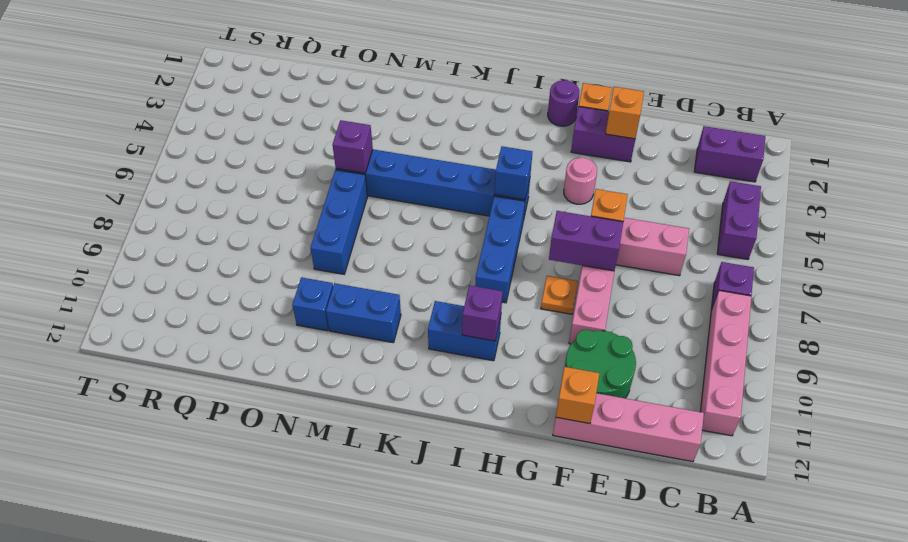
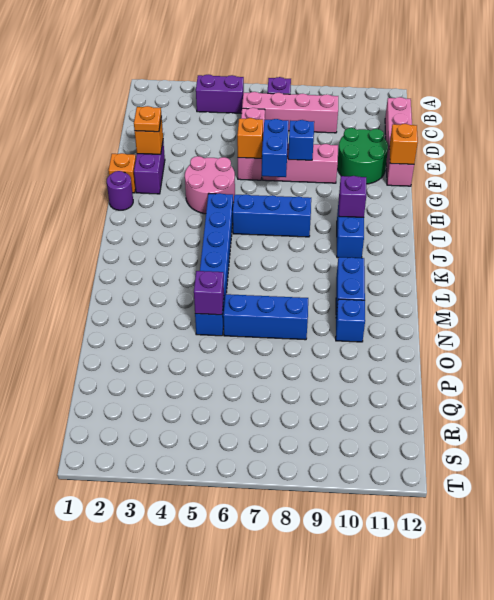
purple brick B2:C2 level 1 -> none
pink brick B8:B11 level 1 -> pink brick C6:C9 level 1
purple brick F7:G7 level 2 -> blue brick F7:G7 level 2
pink round brick G4 level 1 -> pink round brick G4:H5 level 1
orange plate G8 level 1 -> orange plate F2 level 3
blue brick I5 level 2 -> blue brick F8 level 2

